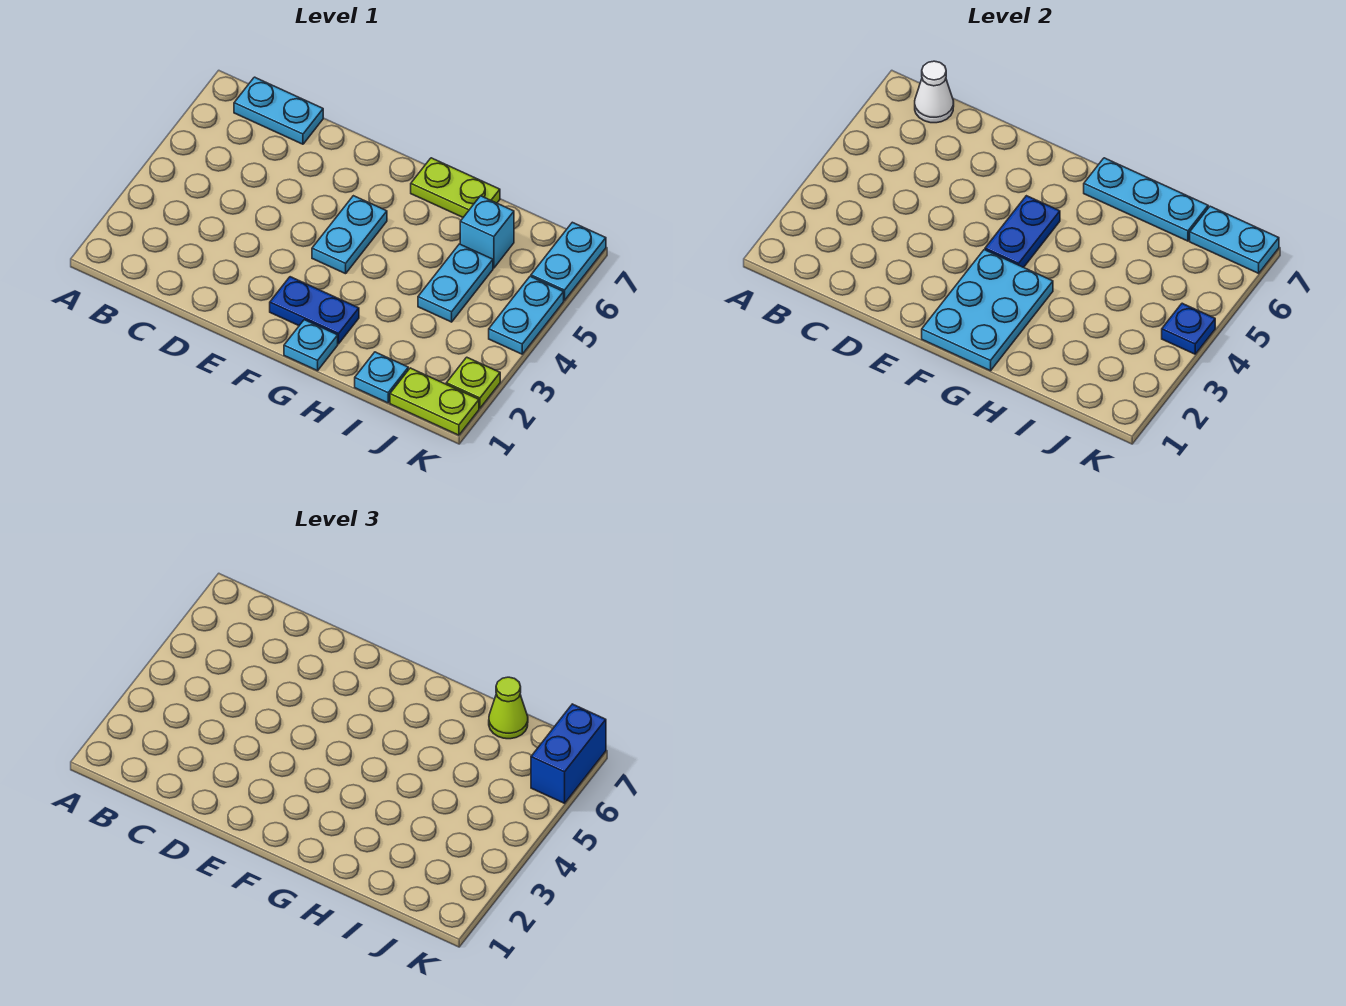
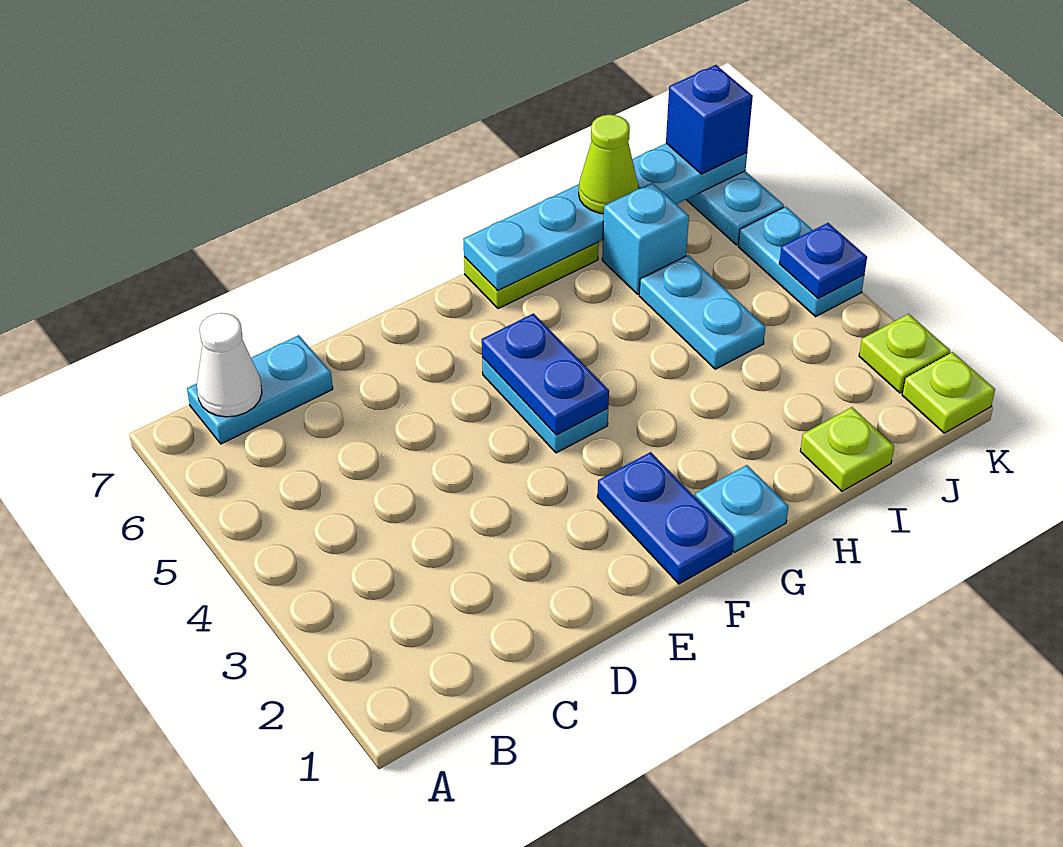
cyan plate F1:G3 level 2 -> none
blue plate F2:G2 level 1 -> blue plate F1:F2 level 1
cyan plate I1 level 1 -> lime plate I1 level 1
lime plate J1:K1 level 1 -> lime plate K1 level 1
blue brick K6:K7 level 3 -> blue brick K7 level 3

